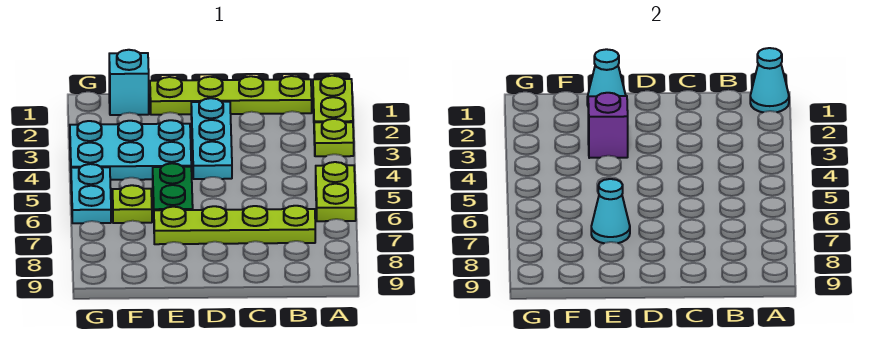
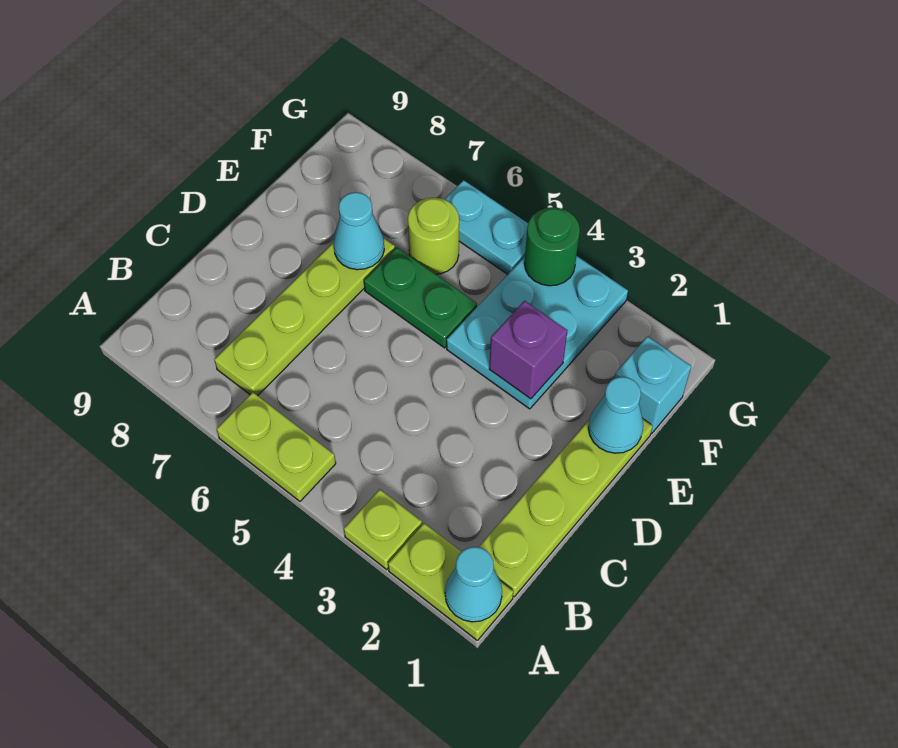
cyan plate D2:D4 level 1 -> none
lime plate F6 level 1 -> lime round brick F6 level 1
none -> green round brick G4 level 2

